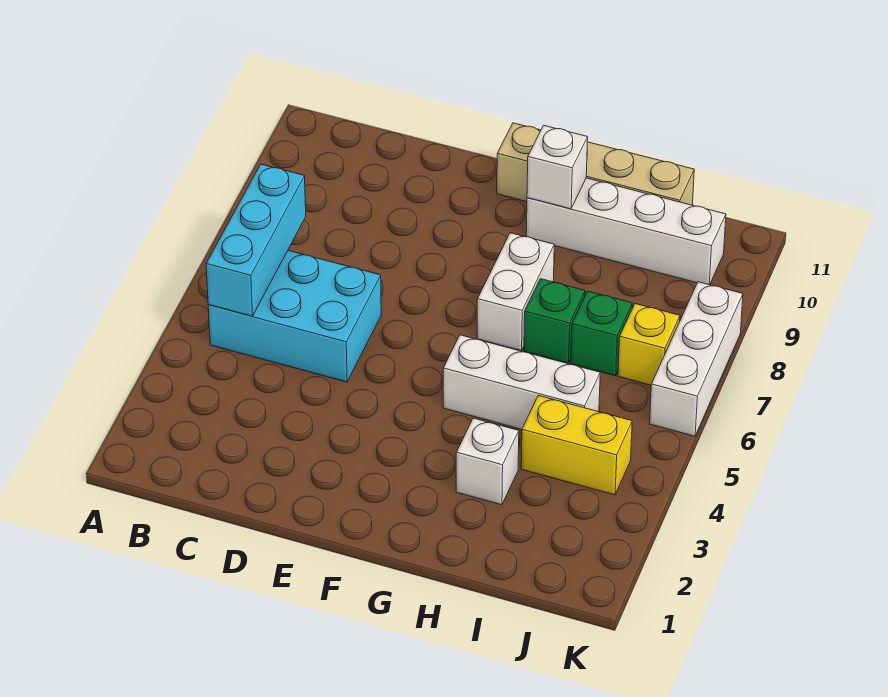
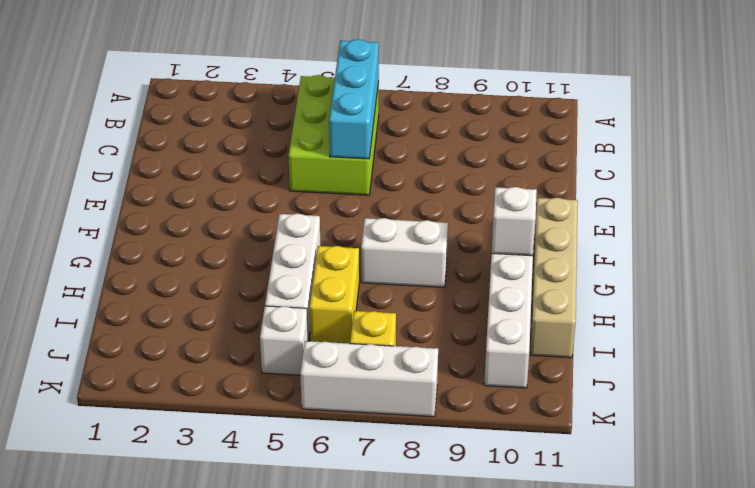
cyan brick B5:D6 level 1 -> lime brick B5:D6 level 1
cyan brick B5:B7 level 2 -> cyan brick B6:D6 level 2
white brick H3 level 1 -> white brick J5 level 1
green brick H7 level 1 -> none
yellow brick I4:J4 level 1 -> yellow brick H6:I6 level 1
green brick I7 level 1 -> none

